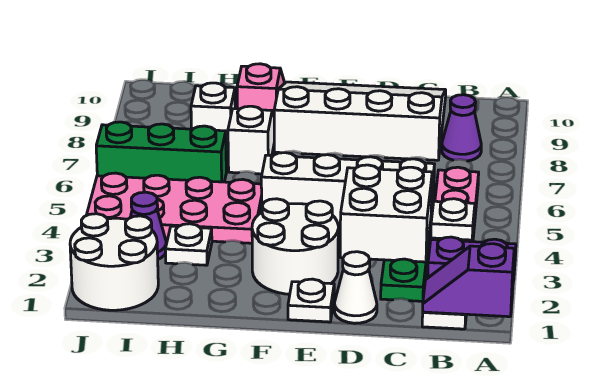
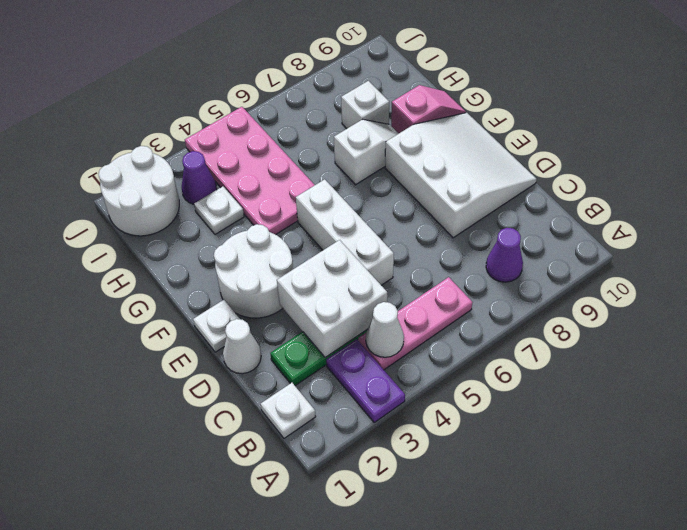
purple slope A1:B1 level 2 top A -> none
white plate B4 level 2 -> white cone B4 level 2
white brick C5:F5 level 1 -> white brick D5:F5 level 1
white slope C8:F10 level 1 top 8 -> white slope D8:F10 level 1 top 8
green brick H6:J6 level 1 -> none

